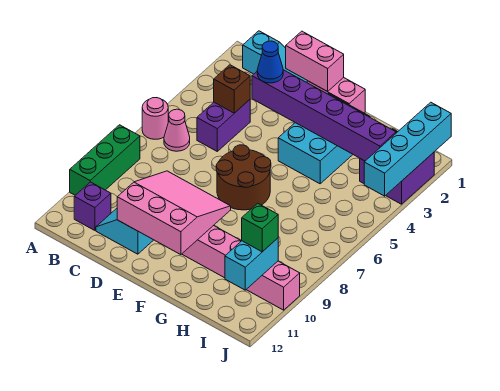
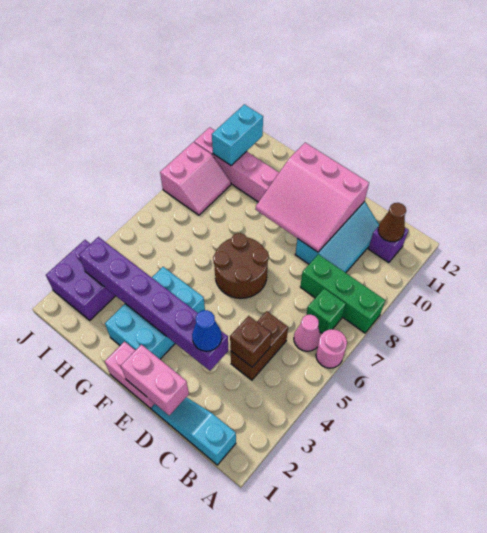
green brick A8:A10 level 1 -> green brick A8:C8 level 1
none -> brown cone B11 level 2
purple brick C4:C5 level 1 -> brown brick C4:C5 level 1
none -> pink slope I8:J9 level 1 top J
green brick I10 level 3 -> green brick B7 level 1
cyan brick J1:J4 level 2 -> none

